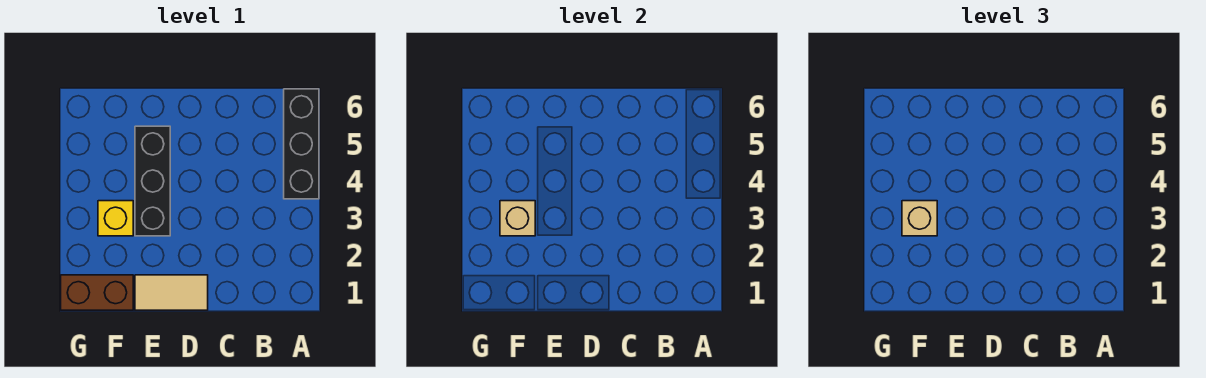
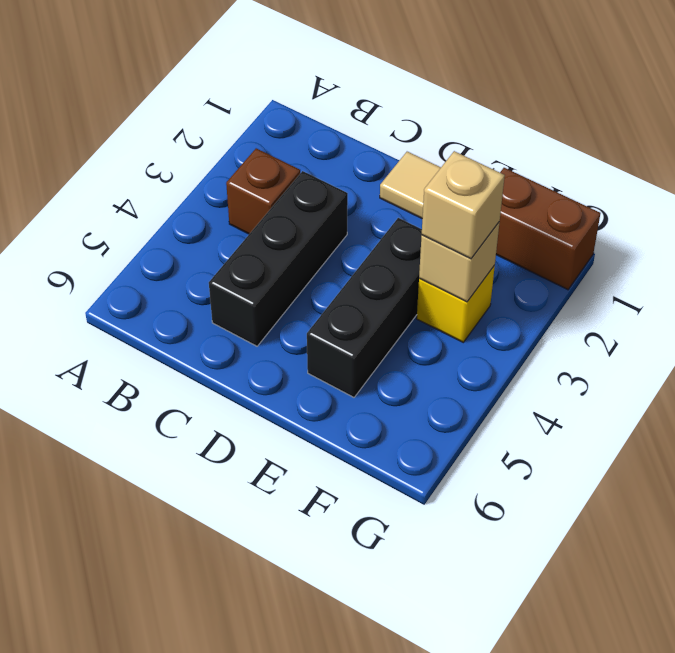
black brick A4:A6 level 1 -> black brick C3:C5 level 1
none -> brown brick B3 level 1

